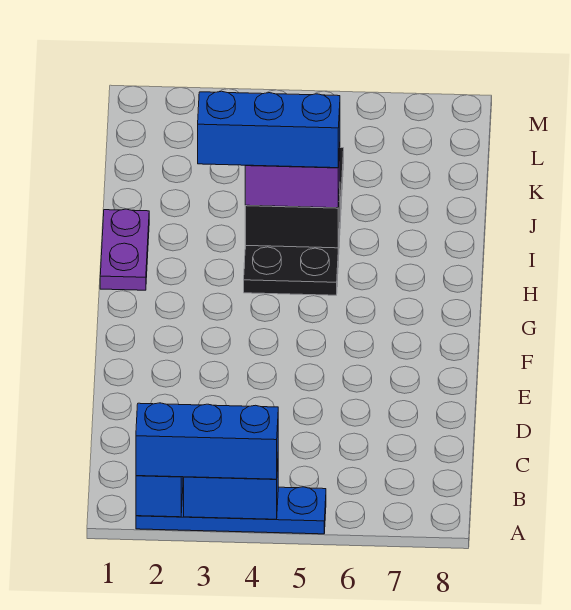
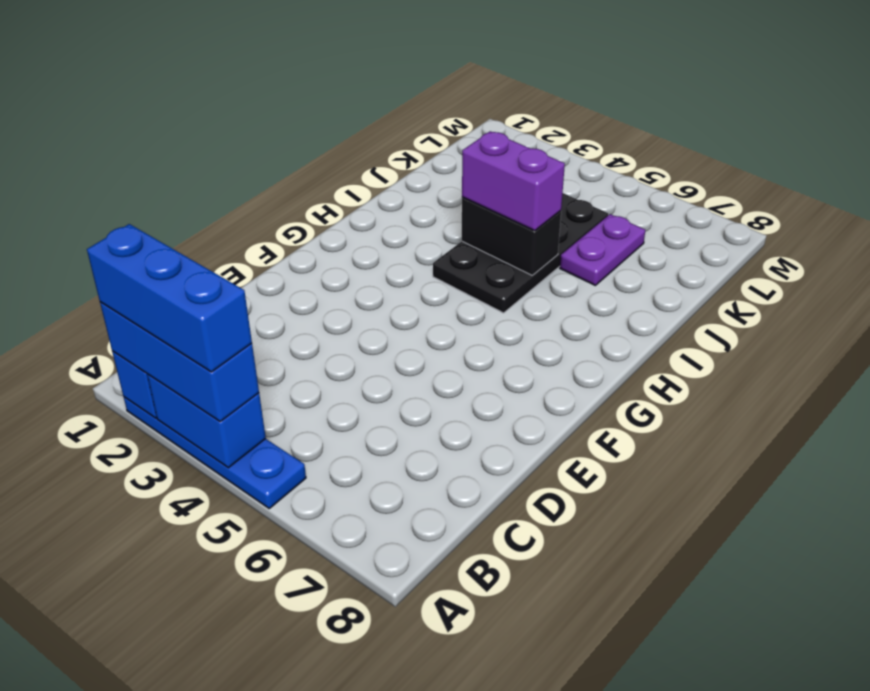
purple plate H1:I1 level 1 -> purple plate J6:K6 level 1
blue brick I3:I5 level 4 -> blue brick A2:A4 level 4

